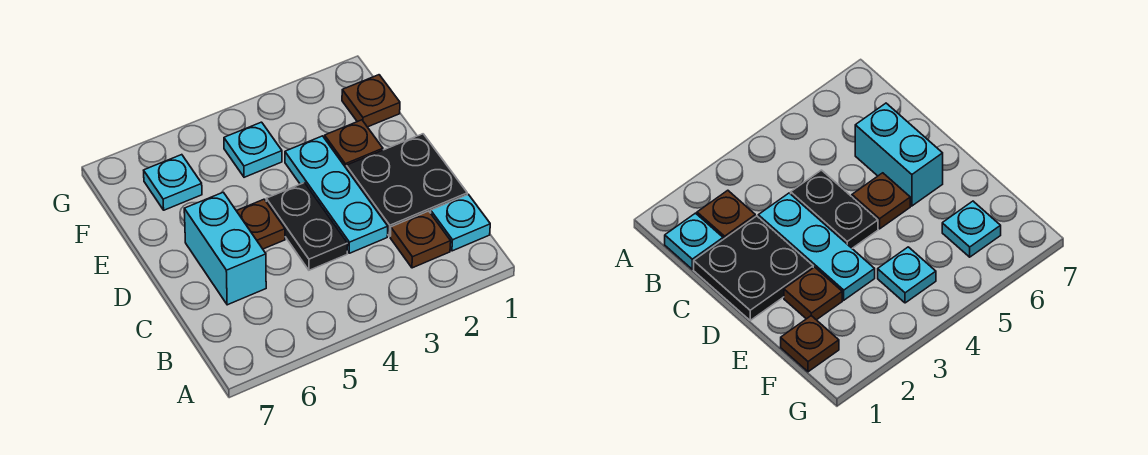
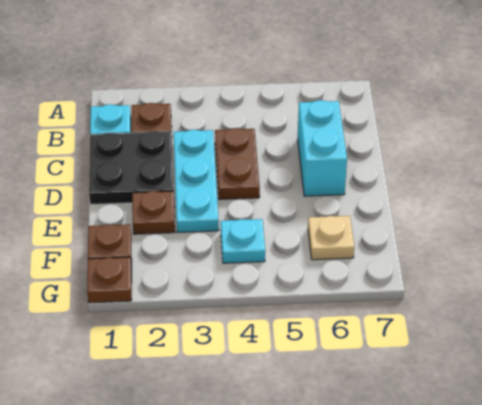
black plate C4:D4 level 1 -> brown plate C4:D4 level 1
brown plate D5 level 1 -> brown plate G1 level 1
cyan plate F6 level 1 -> tan plate F6 level 1

